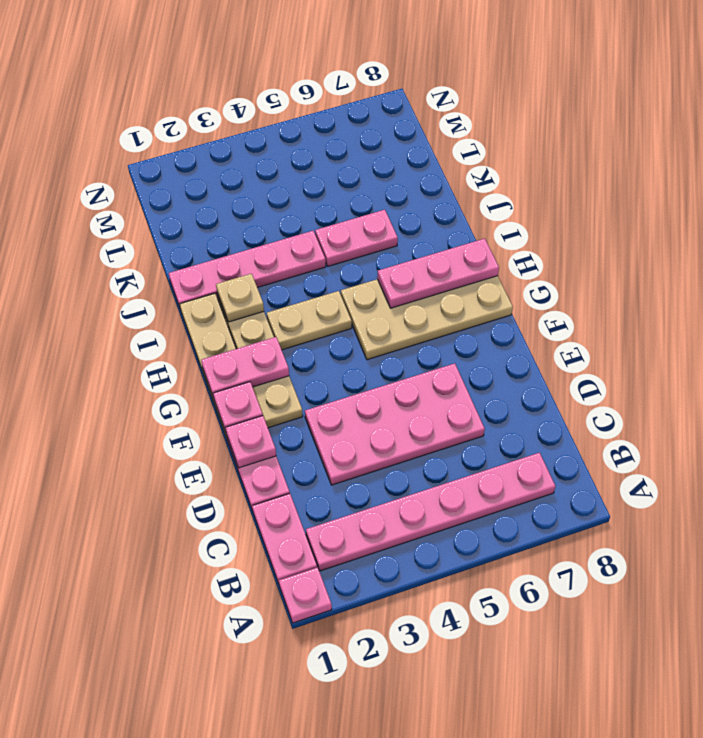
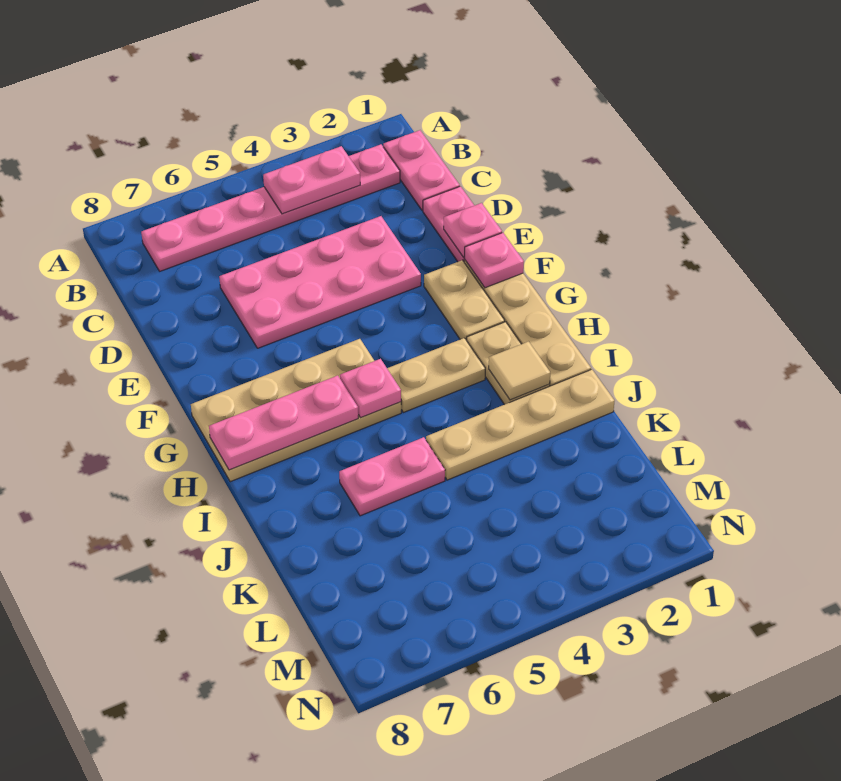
pink plate A1 level 1 -> pink plate H5 level 2
pink plate G1:G2 level 2 -> pink plate B3:B4 level 2
tan plate I2 level 2 -> tan tile I2 level 2
pink plate J1:J4 level 1 -> tan plate J1:J4 level 1

